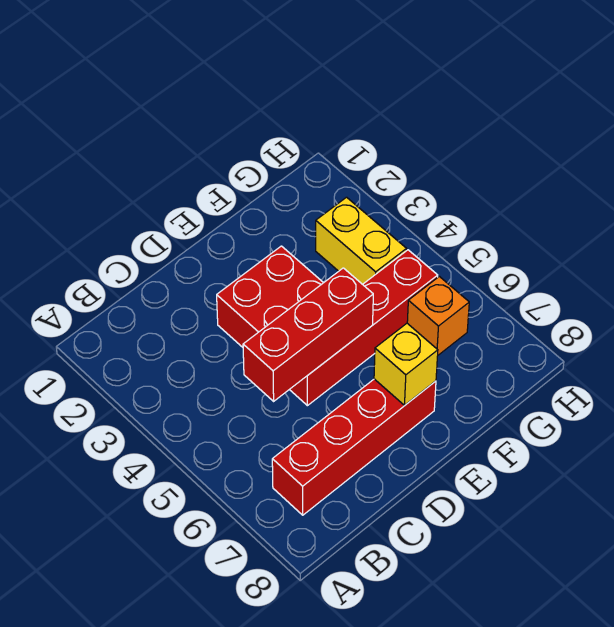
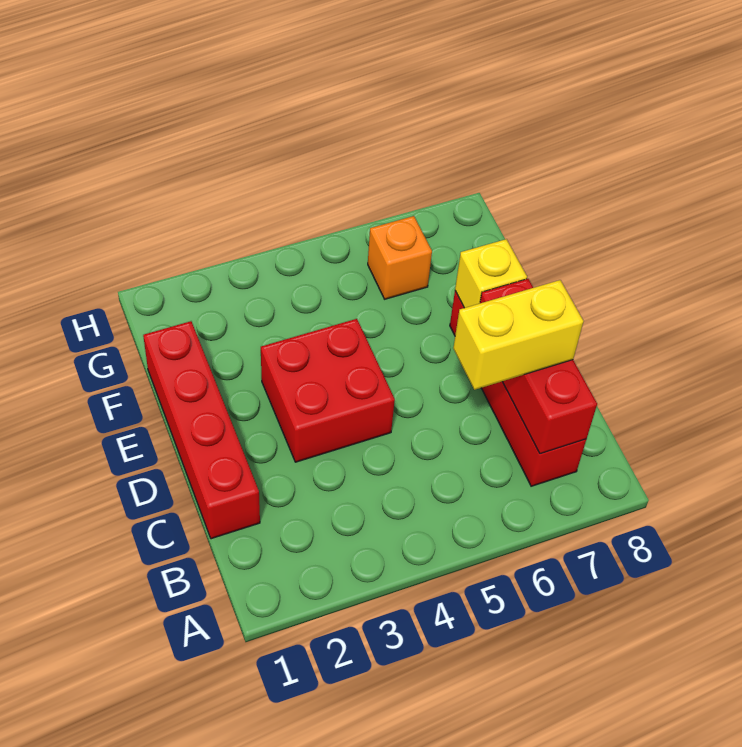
red brick C5:E5 level 2 -> red brick B7:D7 level 2
red brick D5:G5 level 1 -> red brick C1:F1 level 1
yellow brick G3:G4 level 1 -> yellow brick C6:C7 level 3

